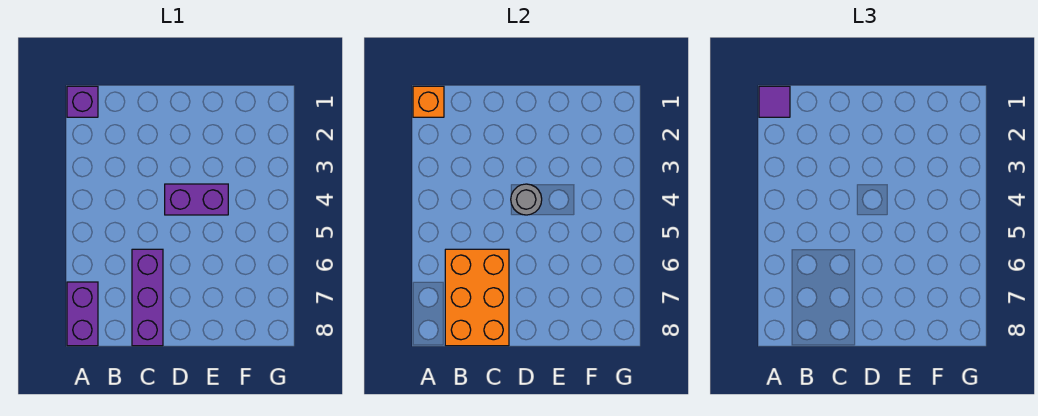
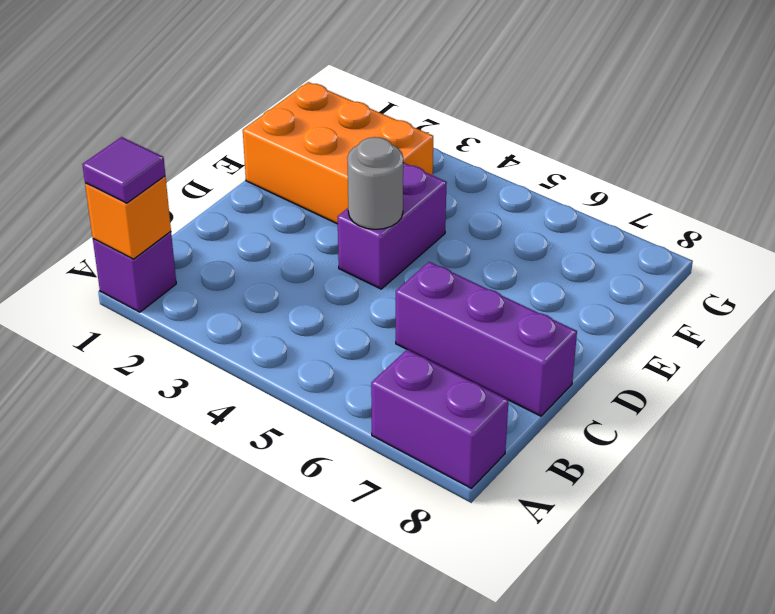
orange brick B6:C8 level 2 -> orange brick E1:F3 level 1

